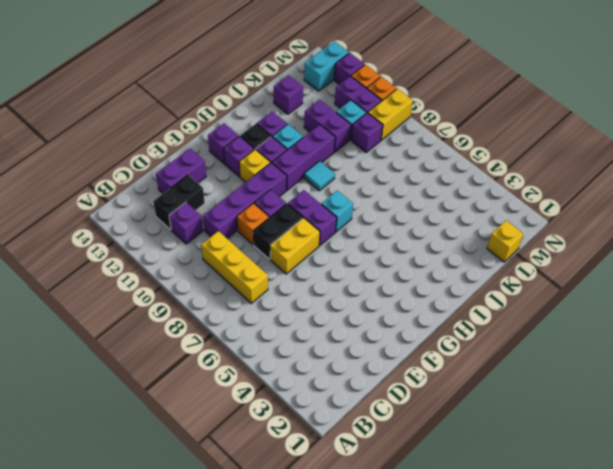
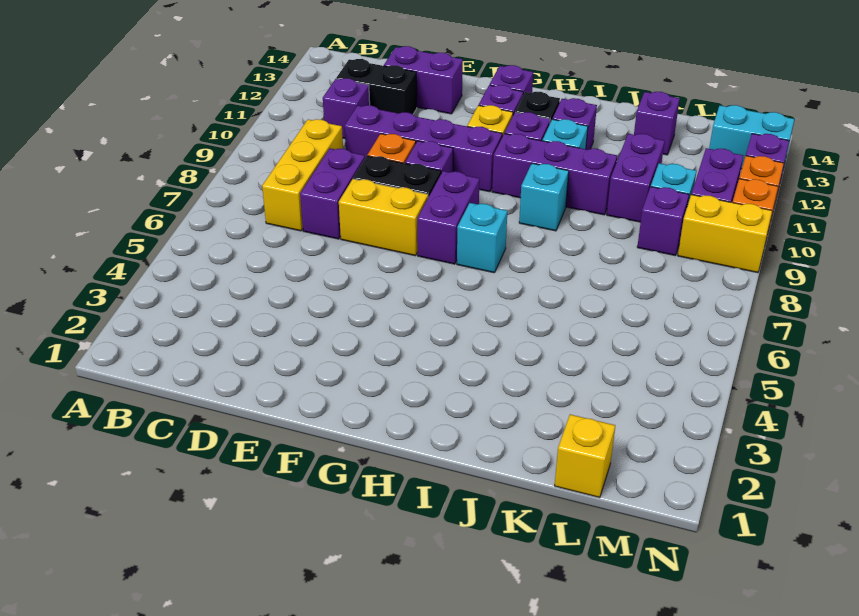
none -> purple brick D7:D8 level 1
cyan tile I9 level 1 -> cyan brick I9 level 1

